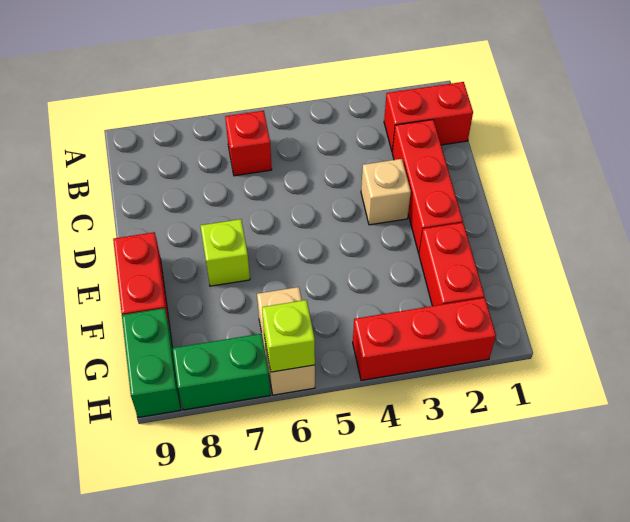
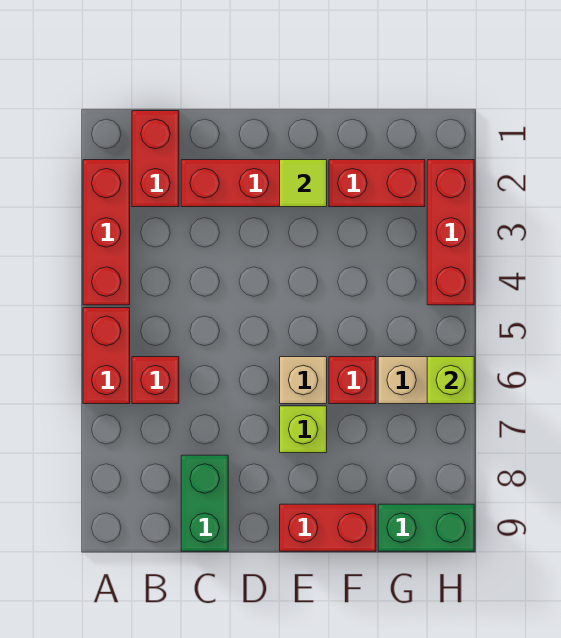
none -> red brick A2:A4 level 1
none -> red brick A5:A6 level 1
tan brick D3 level 1 -> tan brick E6 level 1
none -> lime tile E2 level 2
none -> red brick F6 level 1
green brick H7:H8 level 1 -> green brick C8:C9 level 1

